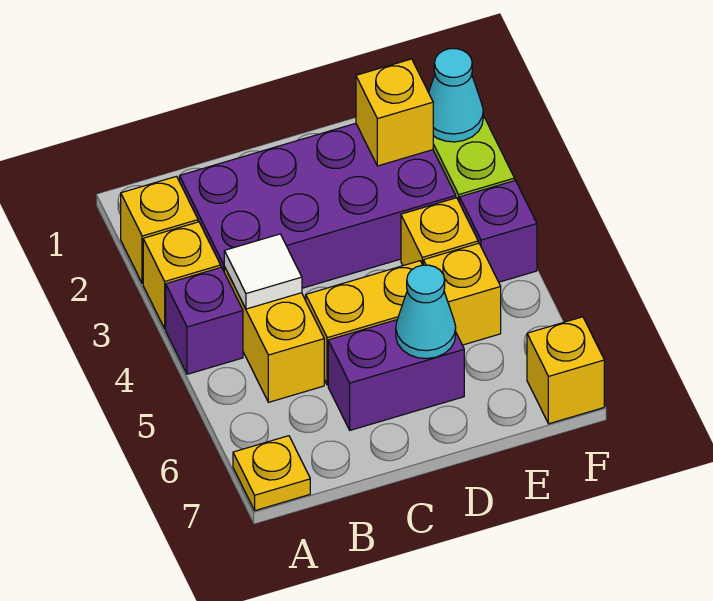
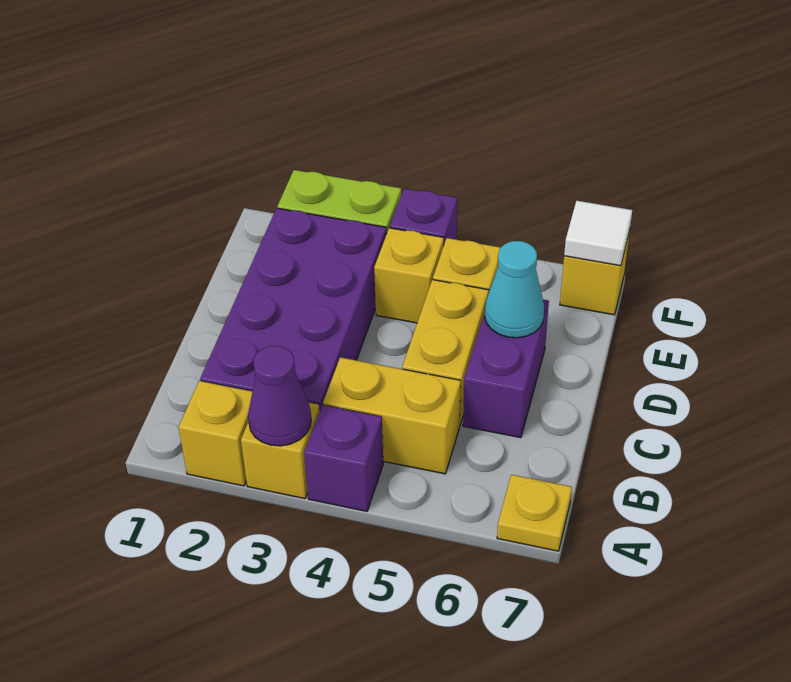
none -> purple cone A3 level 2
white tile B4 level 2 -> white tile F7 level 2
yellow brick E2 level 2 -> none
cyan cone F2 level 2 -> none

